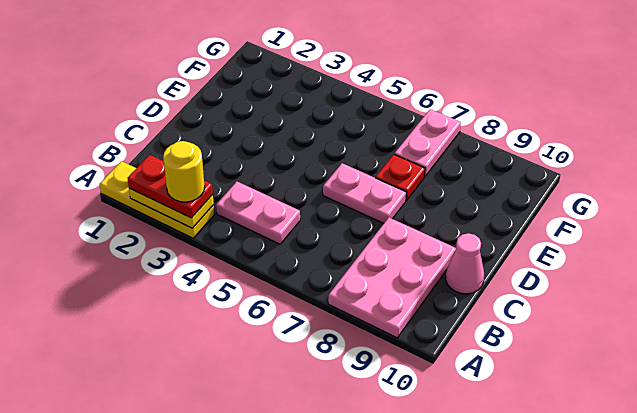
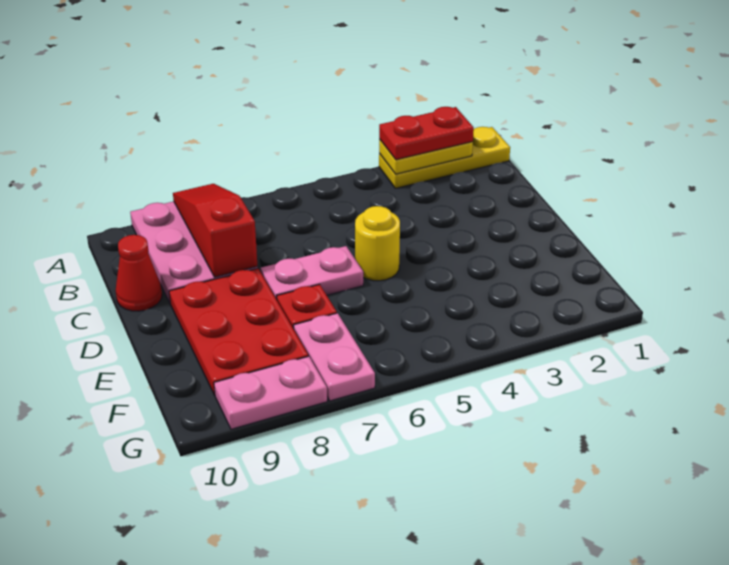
yellow round brick A3 level 4 -> yellow round brick D5 level 1
none -> red slope A8:C8 level 2 top C
pink plate B4:B5 level 1 -> pink plate G8:G9 level 1
pink cone C10 level 1 -> red cone C10 level 1
none -> red plate D8:F9 level 1

